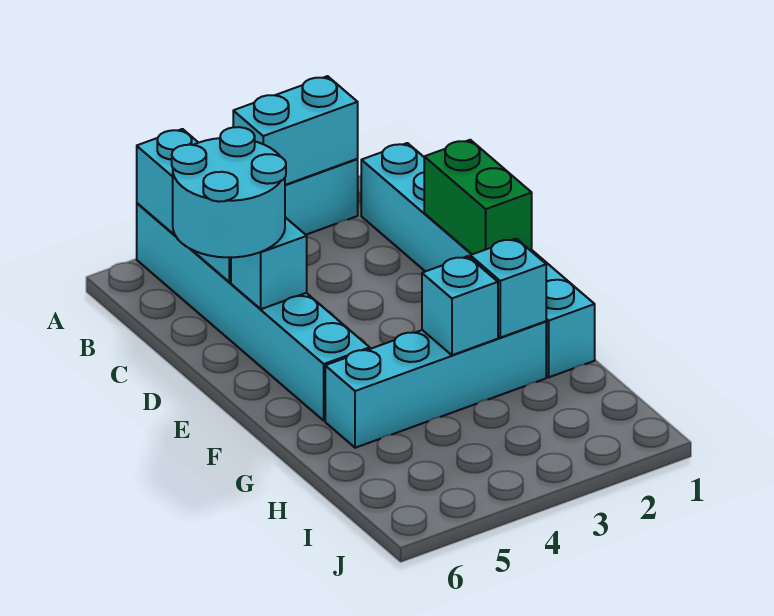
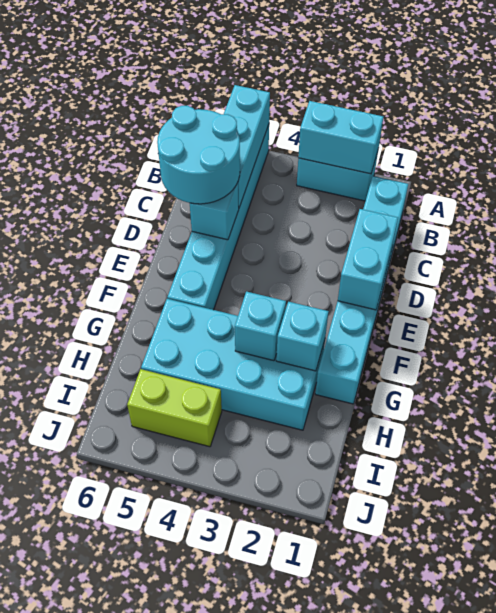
green brick D1:E1 level 2 -> cyan brick D1:E1 level 2
cyan brick G2:G5 level 1 -> cyan brick G2:H5 level 1
none -> lime brick I4:I5 level 1

